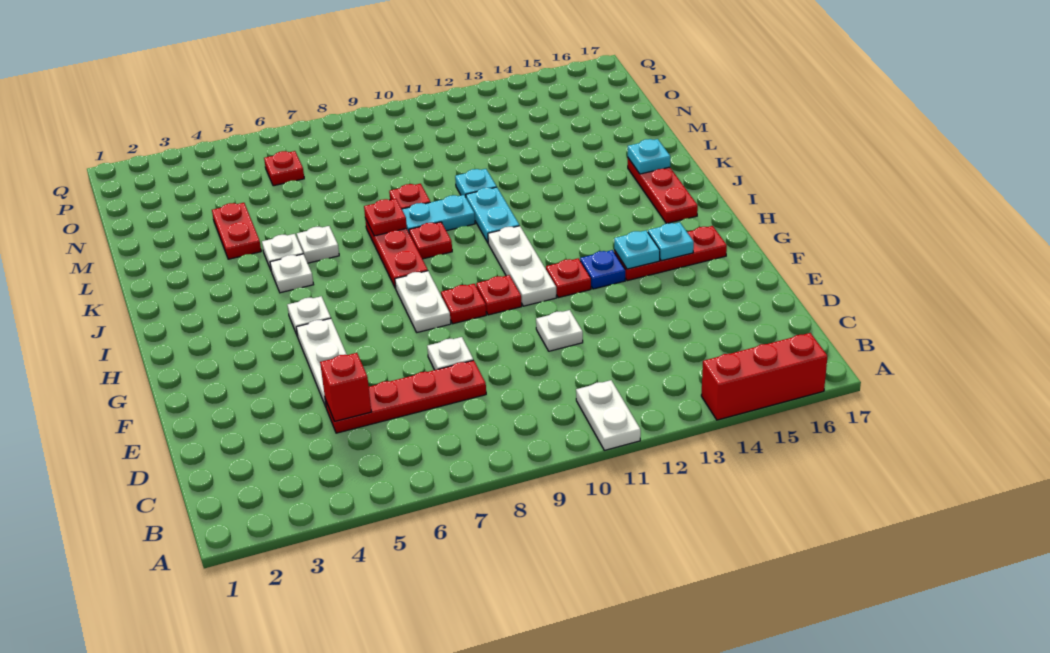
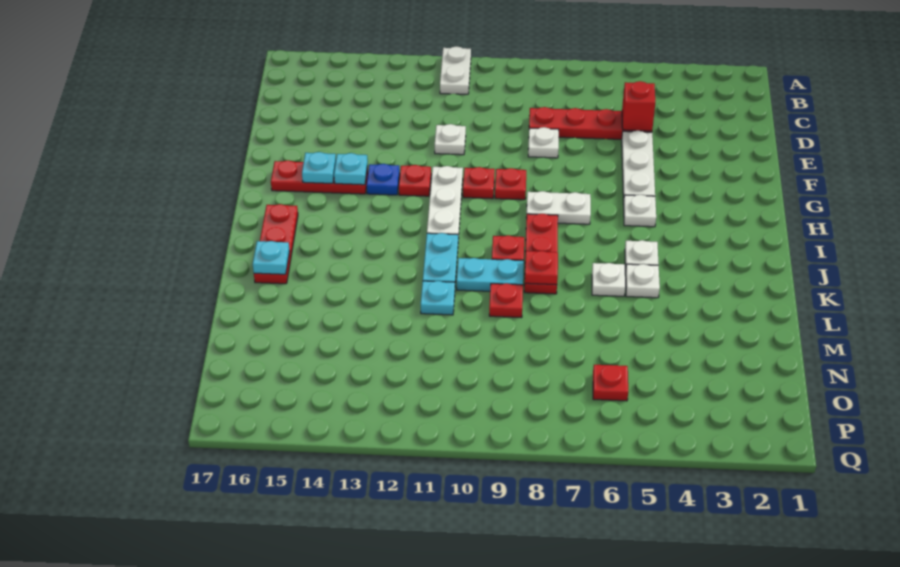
red brick A14:A16 level 1 -> none
white plate G8:H8 level 1 -> white plate H7:H8 level 1
red plate L4:M4 level 1 -> none

